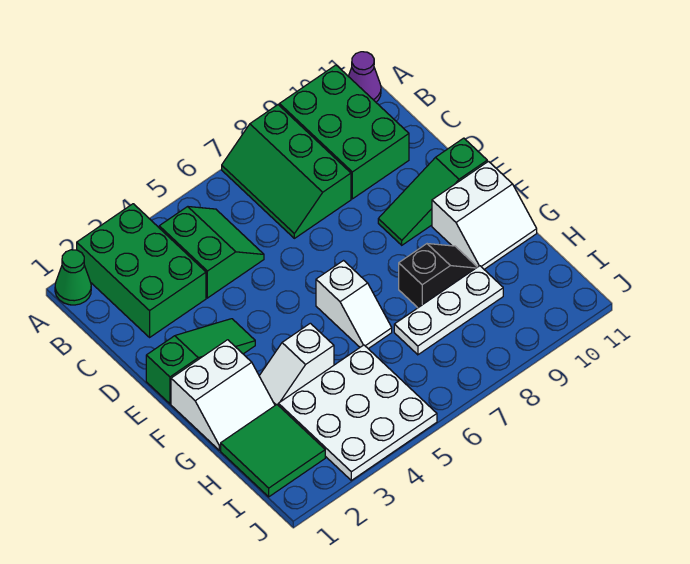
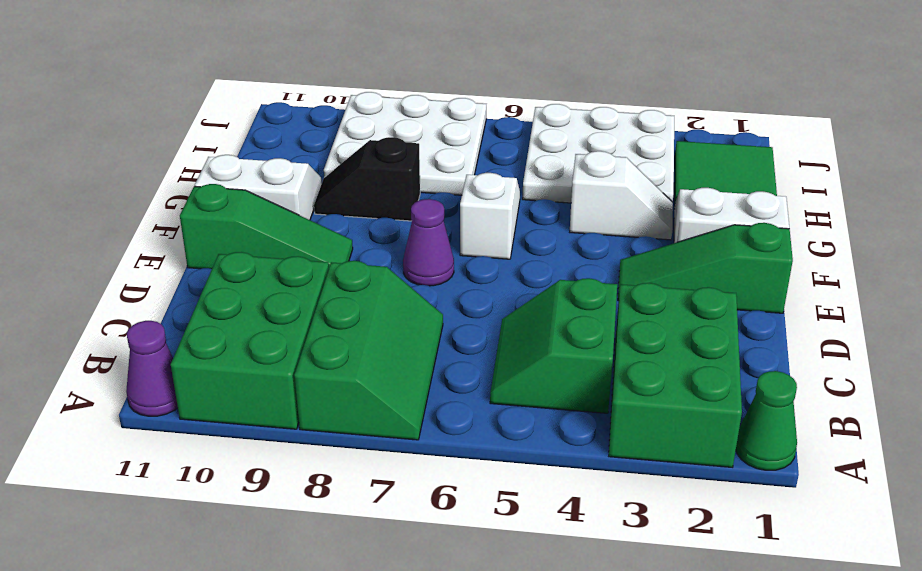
none -> purple cone E7 level 1
white plate H7:H9 level 1 -> white plate H7:J9 level 1

